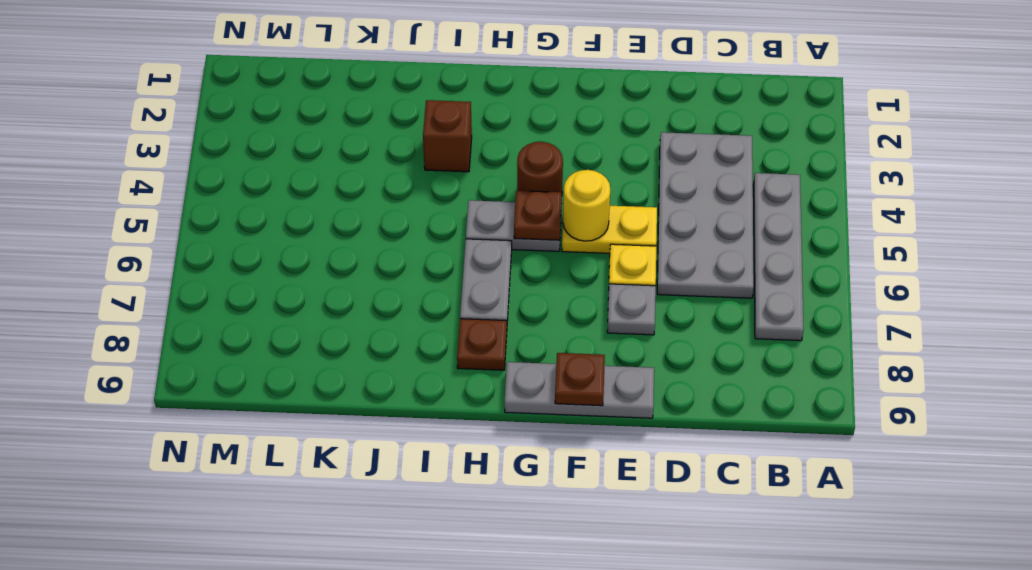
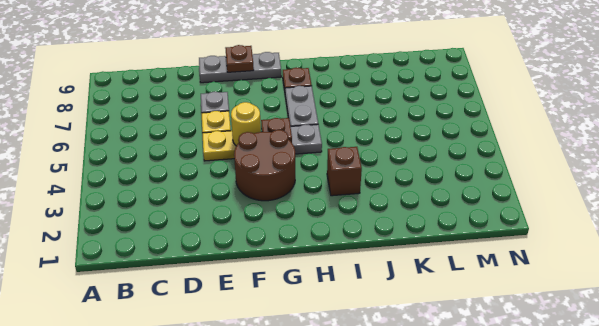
grey plate B4:B7 level 1 -> none
grey plate C3:D6 level 1 -> none
brown round brick G4 level 1 -> brown round brick F3:G4 level 1

